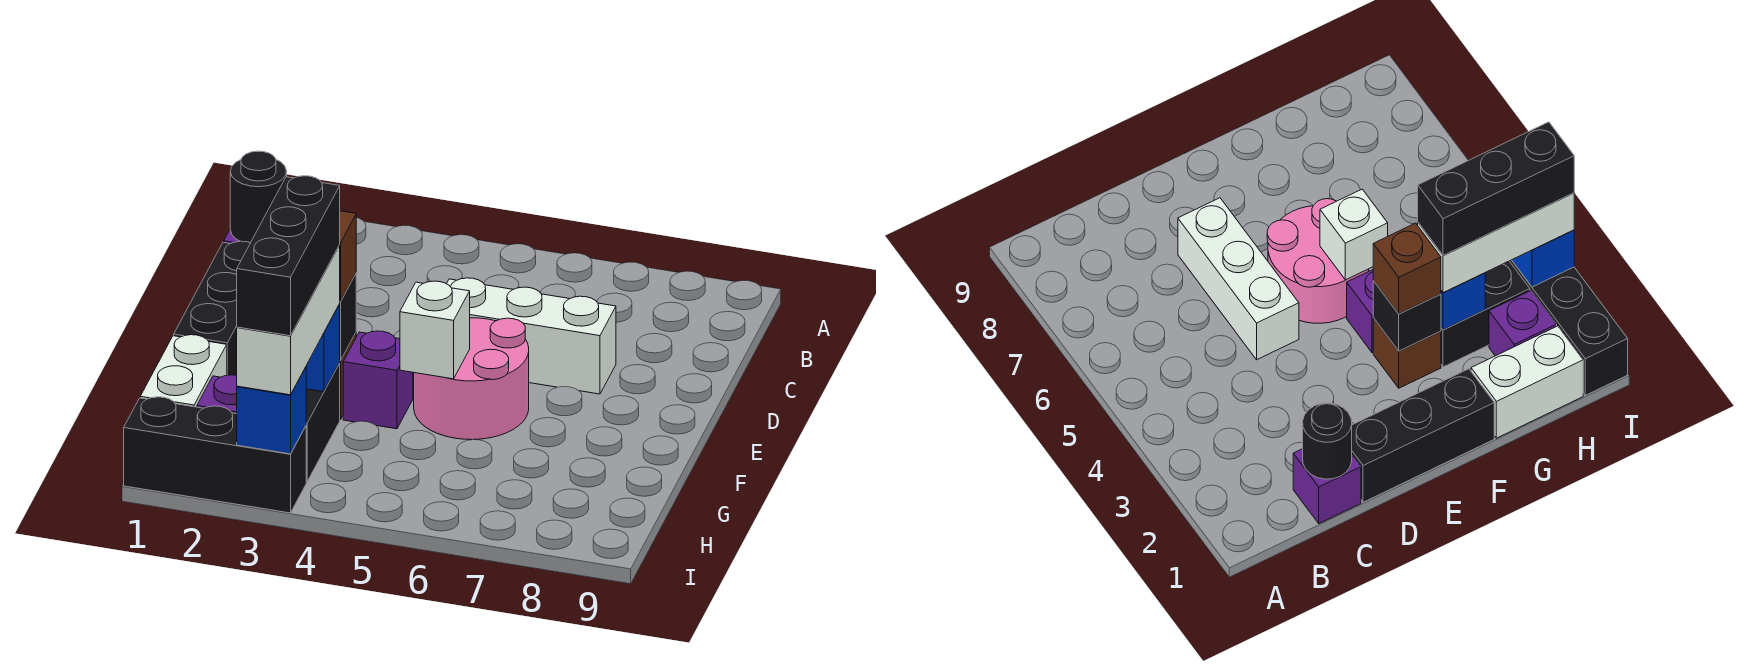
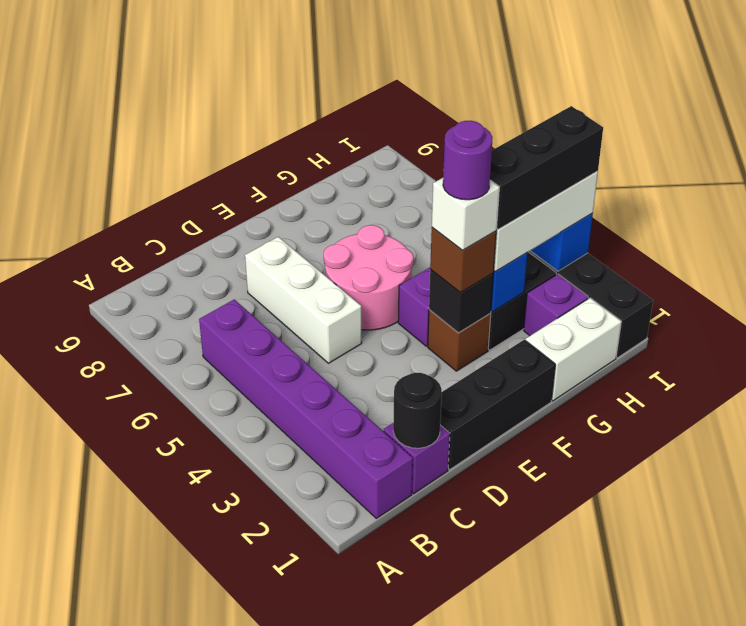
none -> purple brick B1:B6 level 1
none -> purple round brick F3 level 5
white brick F5 level 2 -> white brick F3 level 4

